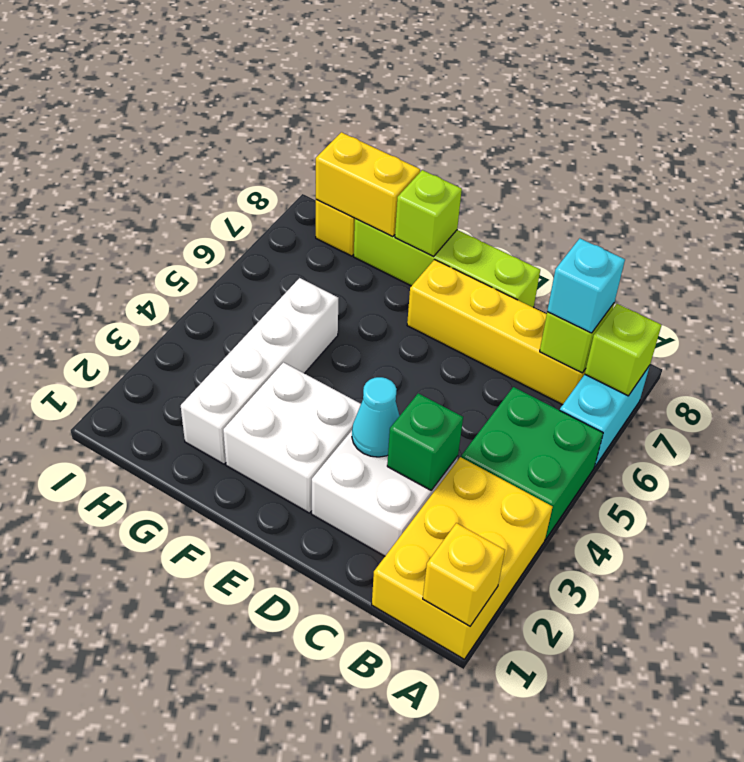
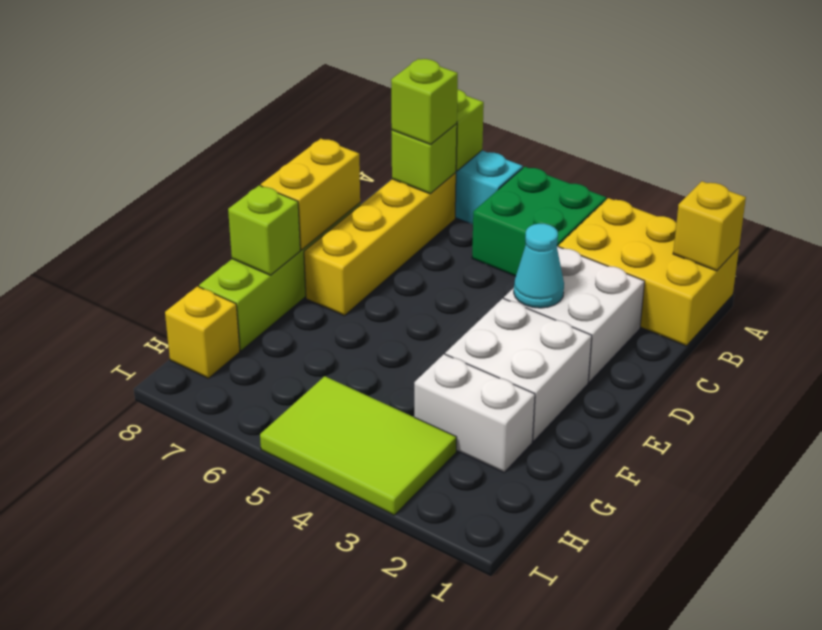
cyan brick B7 level 3 -> lime brick B7 level 3
green brick C3 level 2 -> none
white brick G2:G5 level 1 -> white brick G2:G3 level 1
yellow brick G8:H8 level 2 -> yellow brick D8:E8 level 2
none -> lime tile H3:I5 level 1

